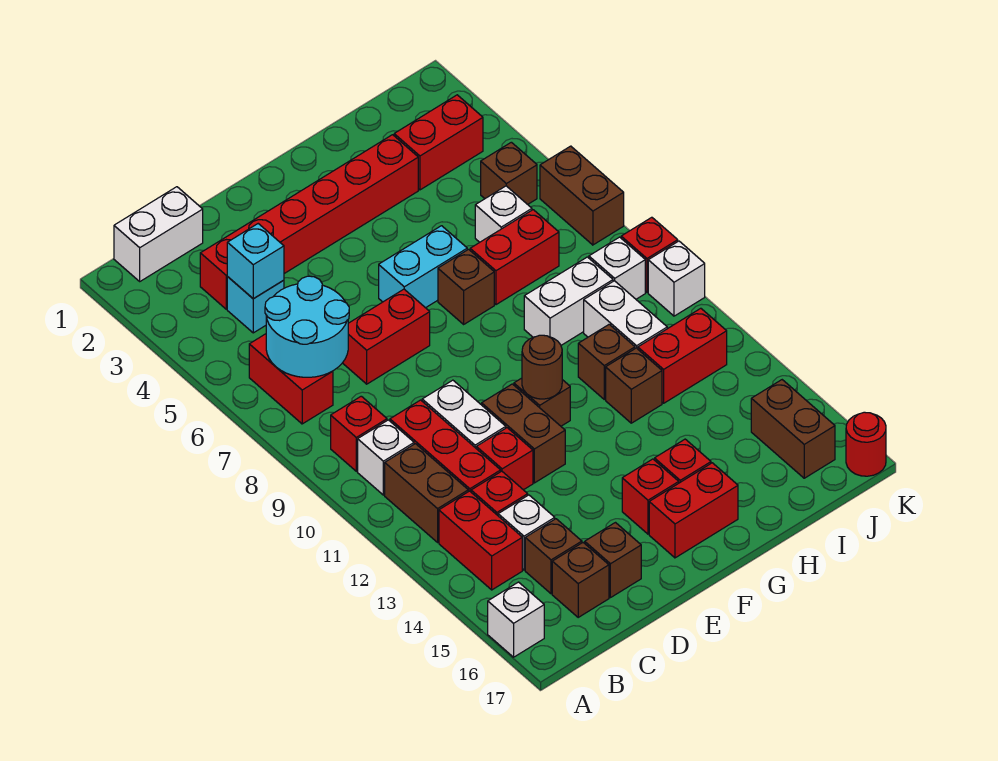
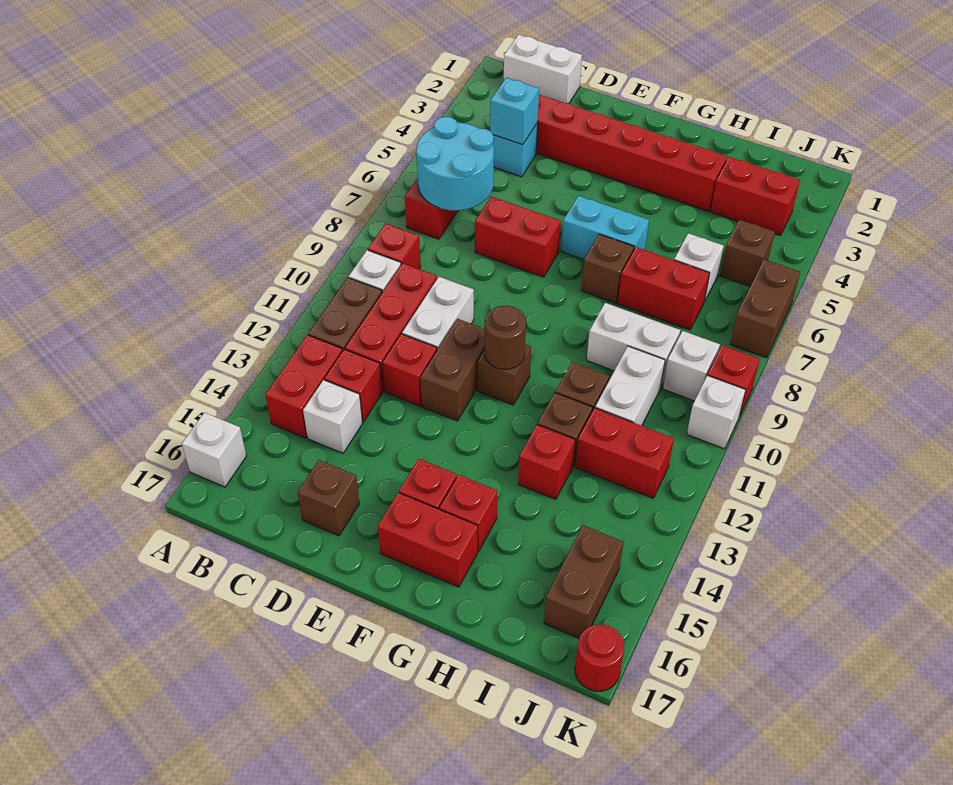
brown brick C15 level 1 -> none
brown brick C16 level 1 -> none
none -> red brick H13 level 1

